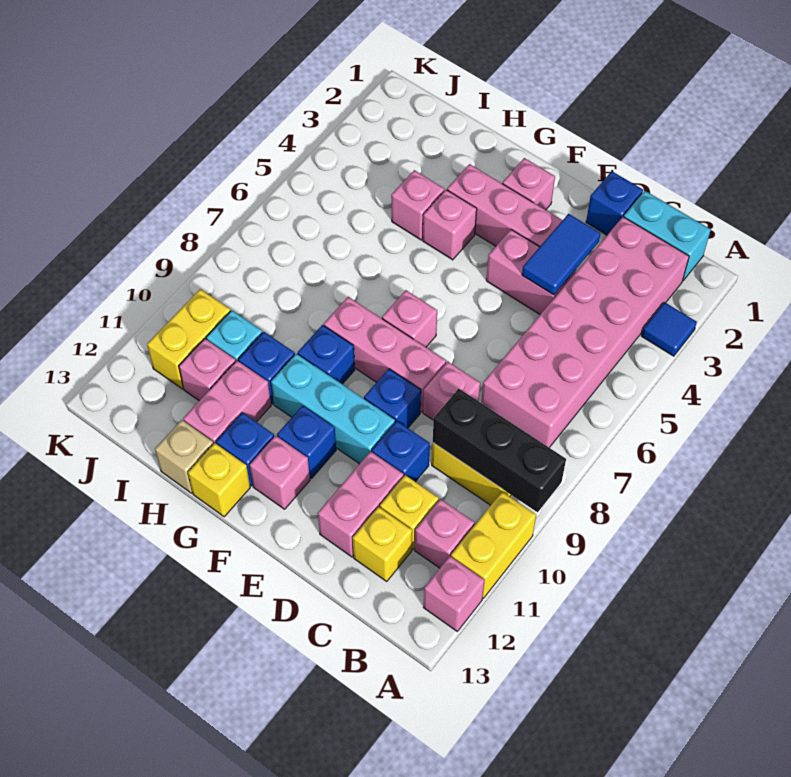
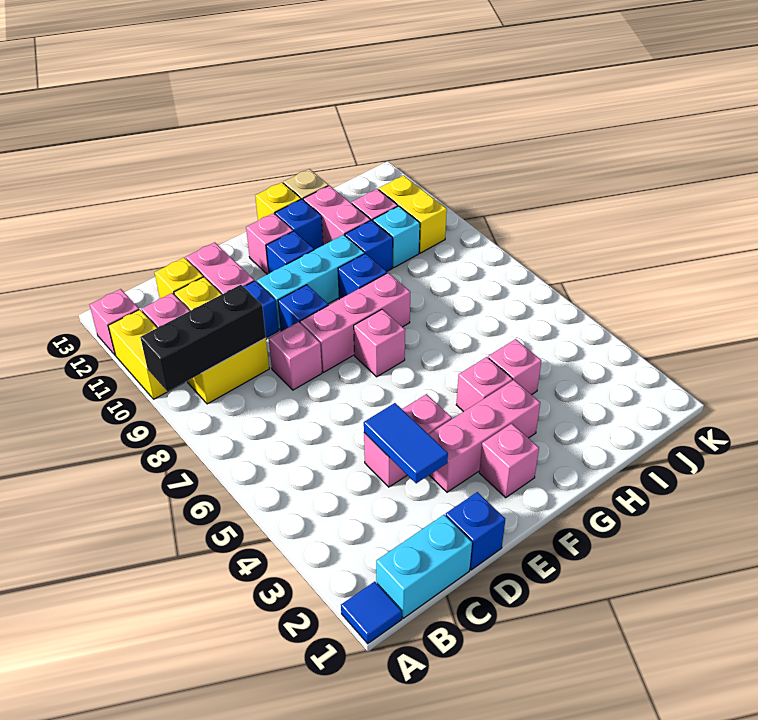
blue tile A3 level 1 -> blue tile A1 level 1
pink brick B2:C7 level 1 -> none

